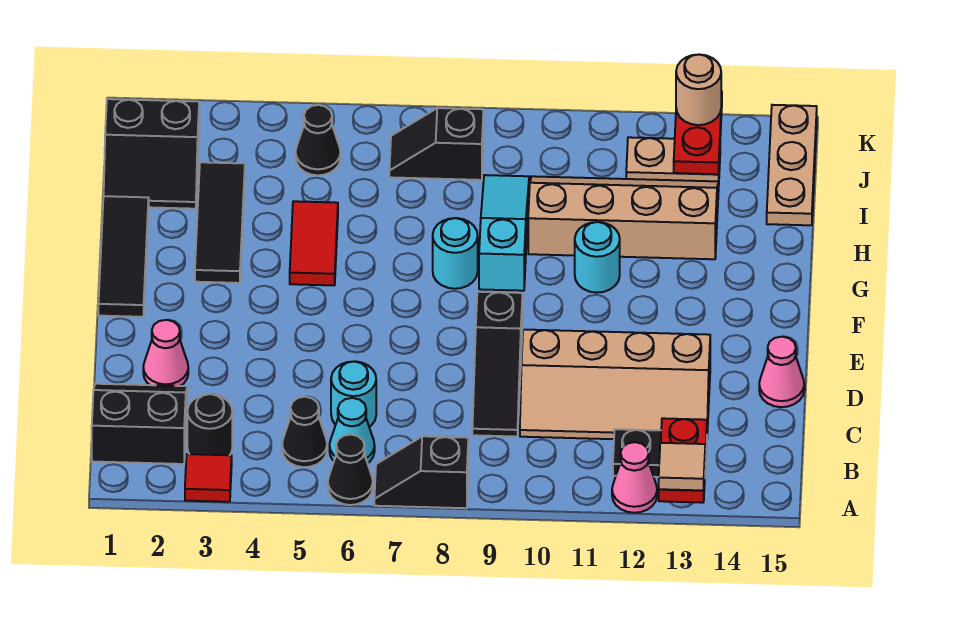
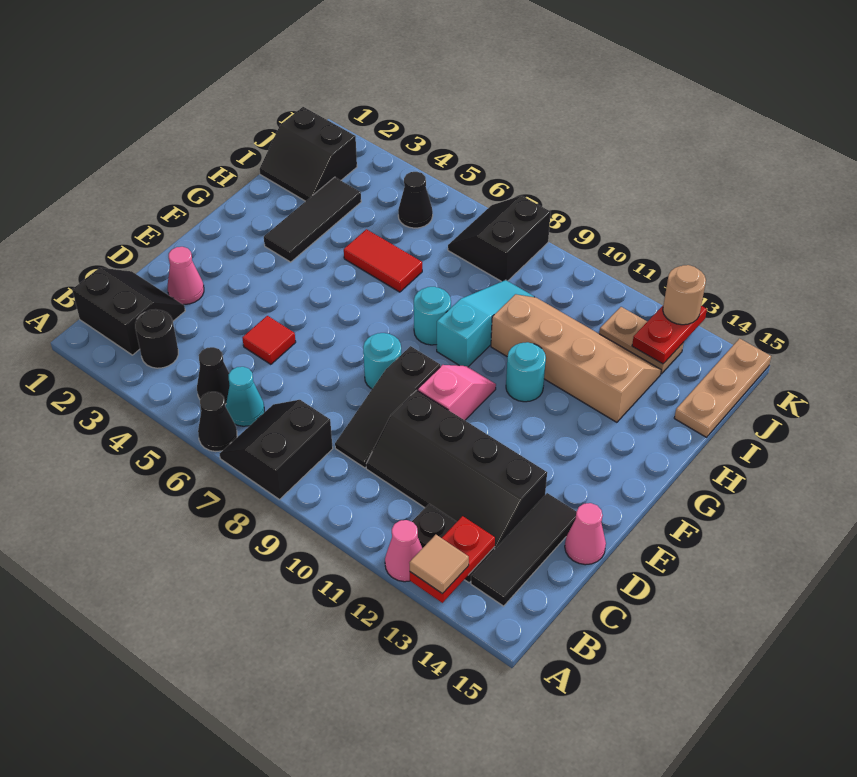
red tile A3 level 1 -> red tile D5 level 1
black slope A7:A8 level 1 top 8 -> black slope A7:B8 level 1 top 8
cyan round brick C6 level 1 -> cyan round brick E8 level 1
tan slope C10:D13 level 1 top D -> black slope C10:D13 level 1 top D
none -> pink slope E10:F10 level 1 top E
black tile F1:H1 level 1 -> black tile B14:D14 level 1
red tile G5:H5 level 1 -> red tile H5:H6 level 1
black slope J7:J8 level 1 top 8 -> black slope J7:K8 level 1 top 8

